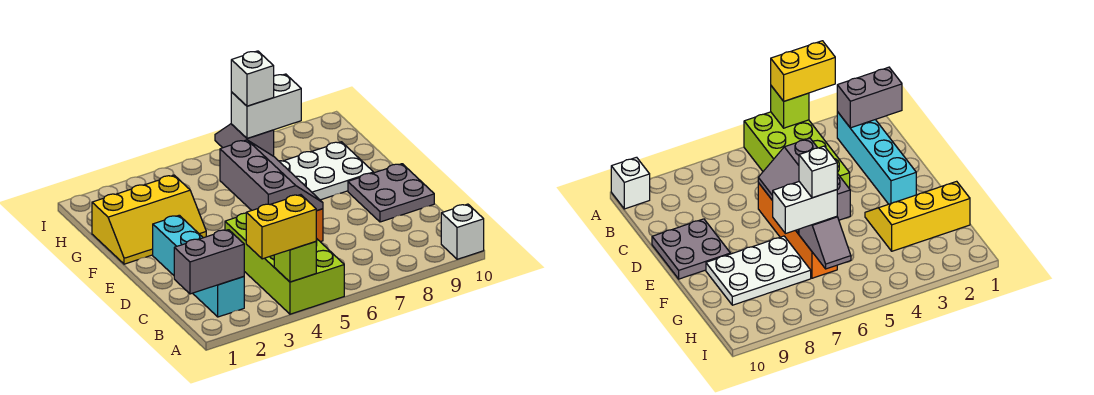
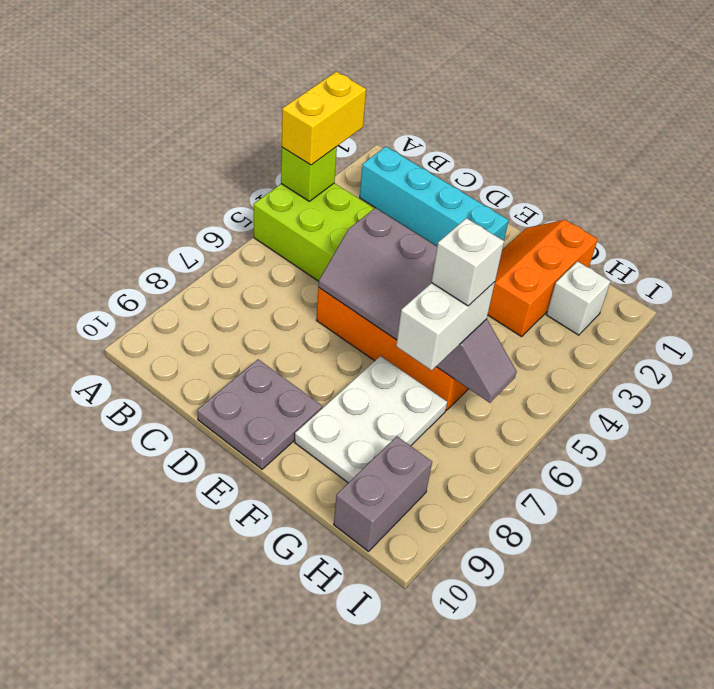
white brick A10 level 1 -> white brick H2 level 1
grey brick B1:B2 level 2 -> grey brick H9:H10 level 1
yellow slope F1:G3 level 1 top G -> orange slope F1:G3 level 1 top G

